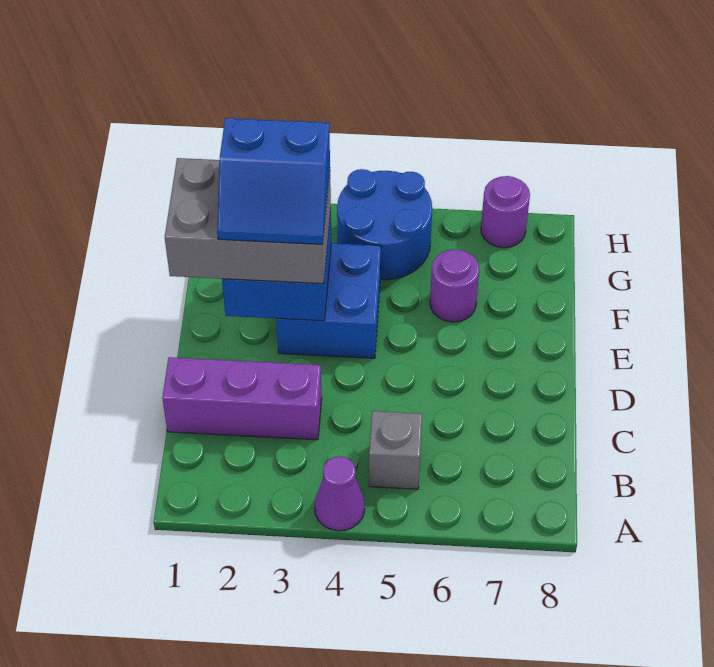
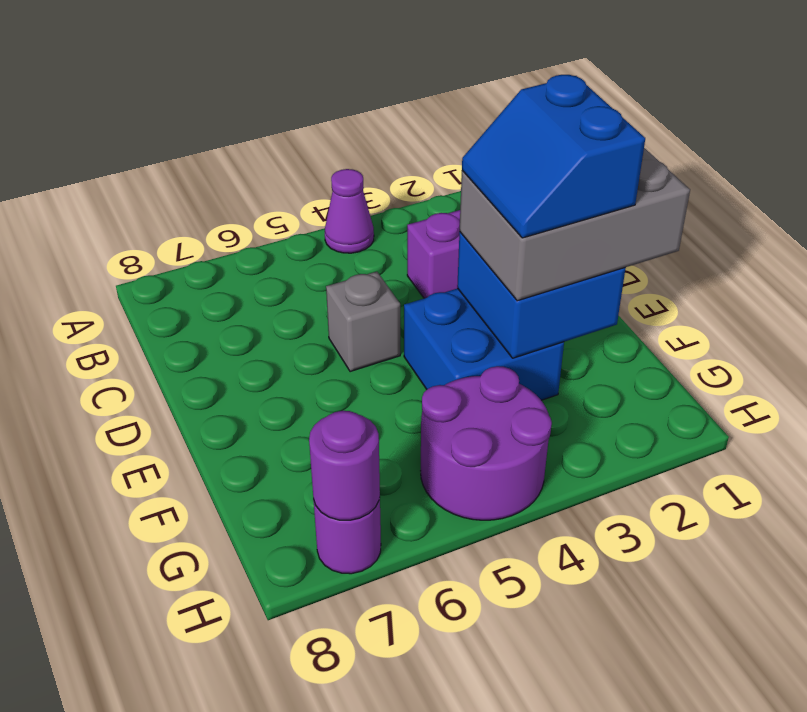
grey brick B5 level 1 -> grey brick D5 level 1
blue slope E2:F3 level 4 top F -> blue slope E2:F3 level 4 top 2
purple round brick F6 level 1 -> purple round brick H7 level 2
blue round brick G4:H5 level 1 -> purple round brick G4:H5 level 1

